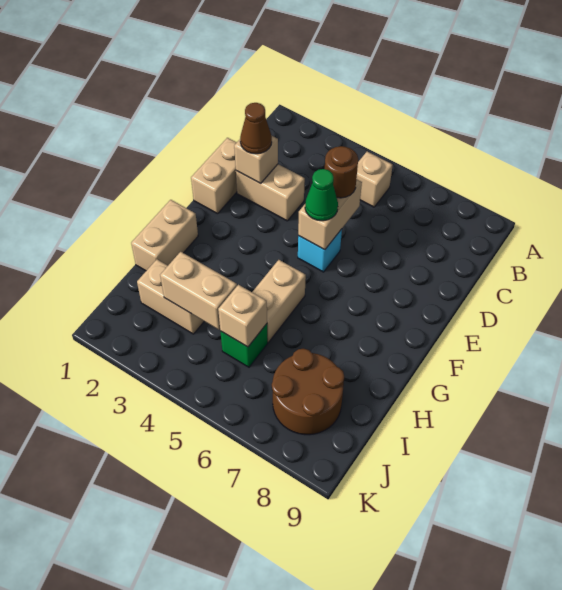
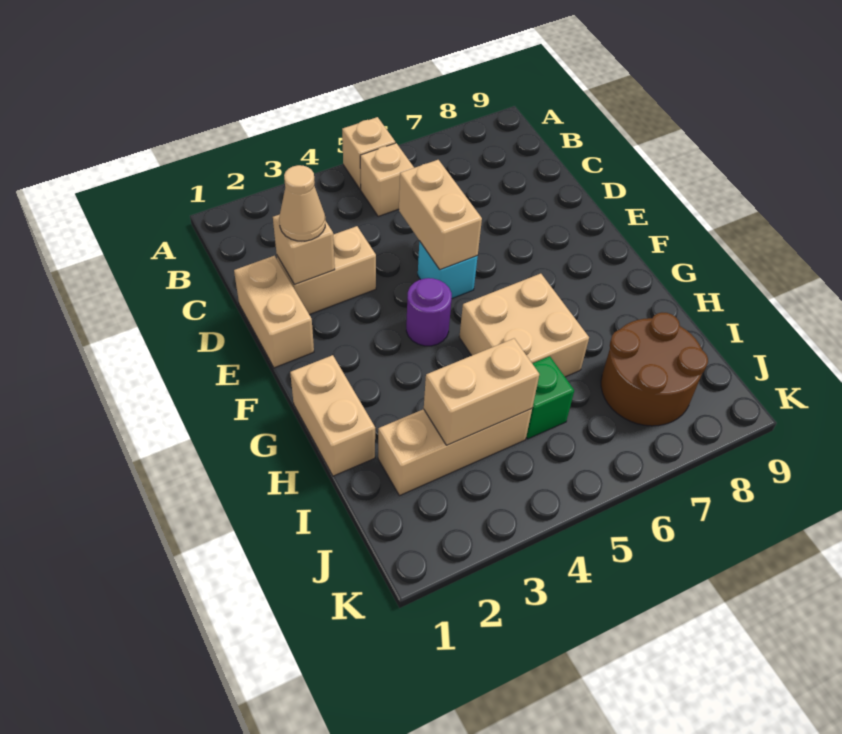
brown cone D2 level 3 -> tan cone D2 level 3
brown round brick D5 level 3 -> none
green cone E5 level 3 -> none
none -> purple round brick F4 level 1
tan brick G5:H5 level 1 -> tan brick G5:H6 level 1
tan brick I2:I3 level 1 -> tan brick I2:I4 level 1
tan brick I5 level 2 -> tan brick A5 level 1

